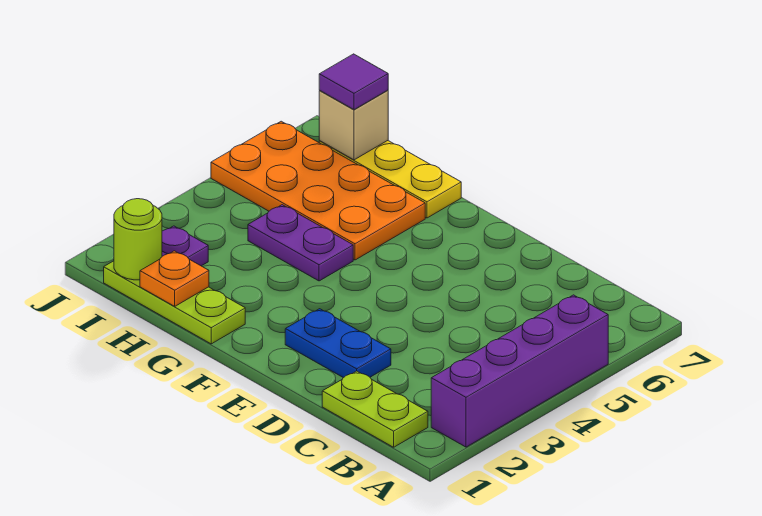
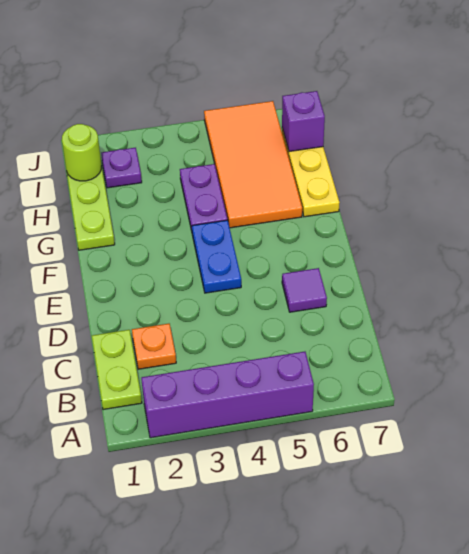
blue plate D2:E2 level 1 -> blue plate E4:F4 level 1
orange plate G5:J6 level 1 -> orange tile G5:J6 level 1
orange plate H1 level 2 -> orange plate C2 level 1
tan brick I7 level 2 -> purple brick I7 level 2
purple tile I7 level 3 -> purple tile D6 level 1

